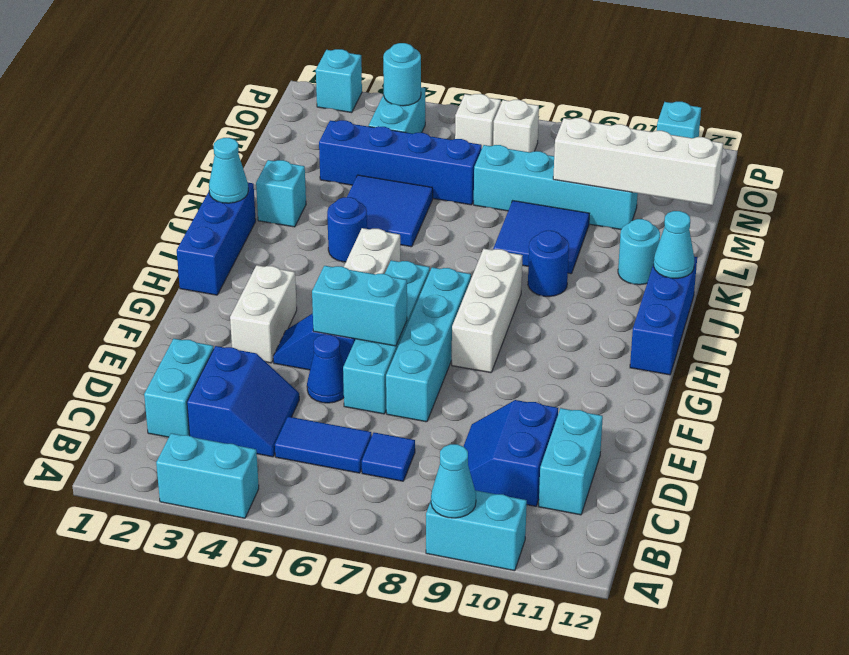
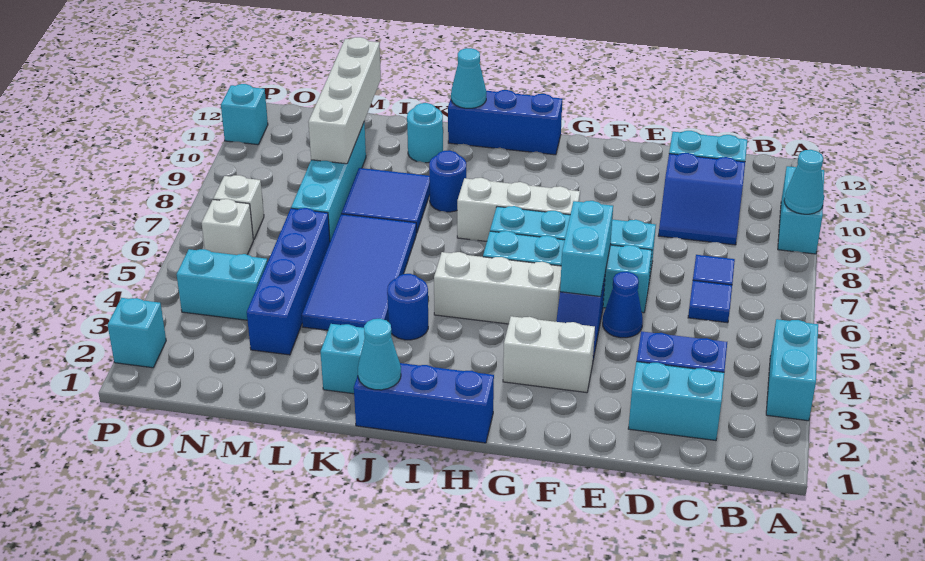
blue tile C5:C6 level 1 -> blue tile C6 level 1
blue tile K4:L5 level 1 -> blue tile K4:L7 level 1
cyan round brick O4 level 2 -> none

